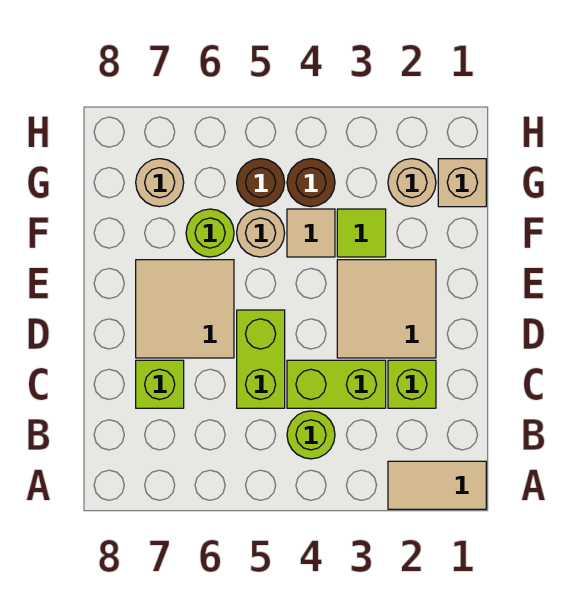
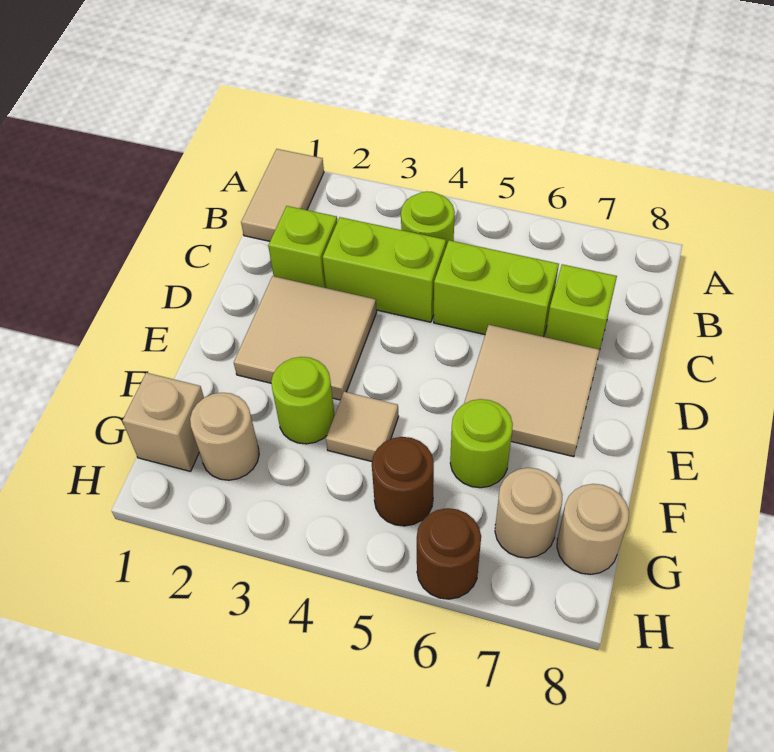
tan tile A1:A2 level 1 -> tan tile A1:B1 level 1
lime brick C5:D5 level 1 -> lime brick C5:C6 level 1
lime tile F3 level 1 -> lime round brick F3 level 1
tan round brick F5 level 1 -> tan round brick G8 level 1
brown round brick G4 level 1 -> brown round brick H6 level 1

